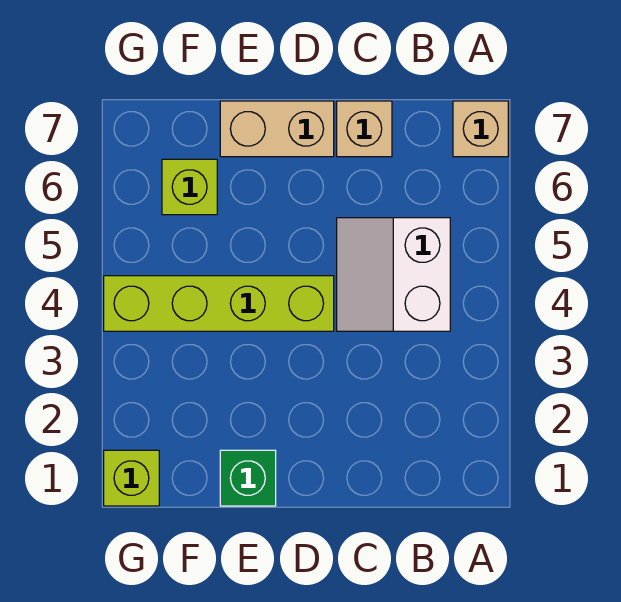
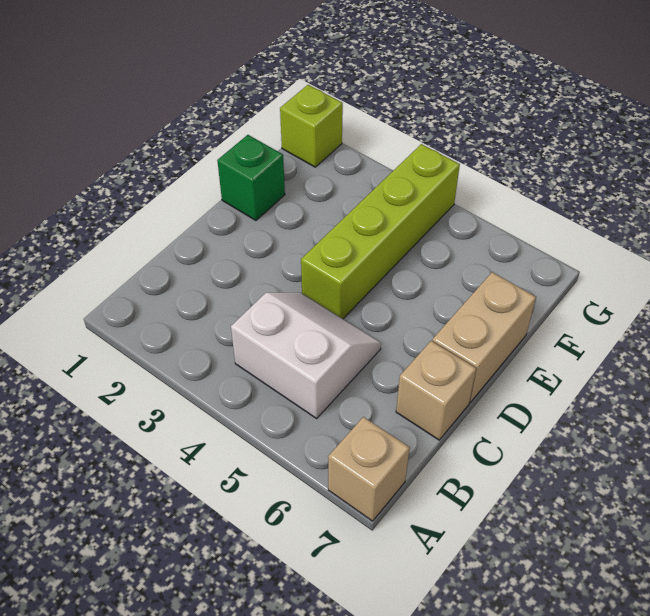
lime brick F6 level 1 -> none

